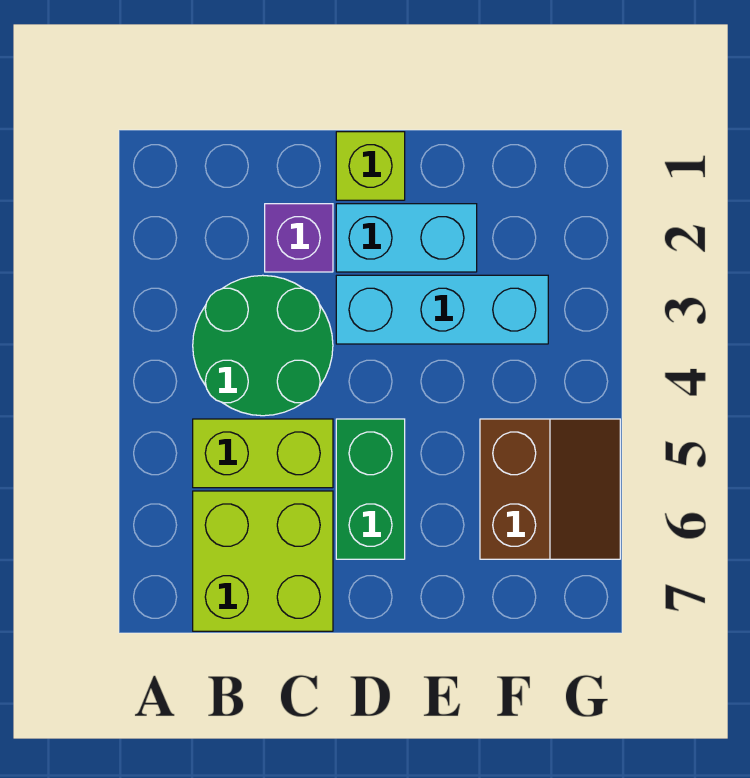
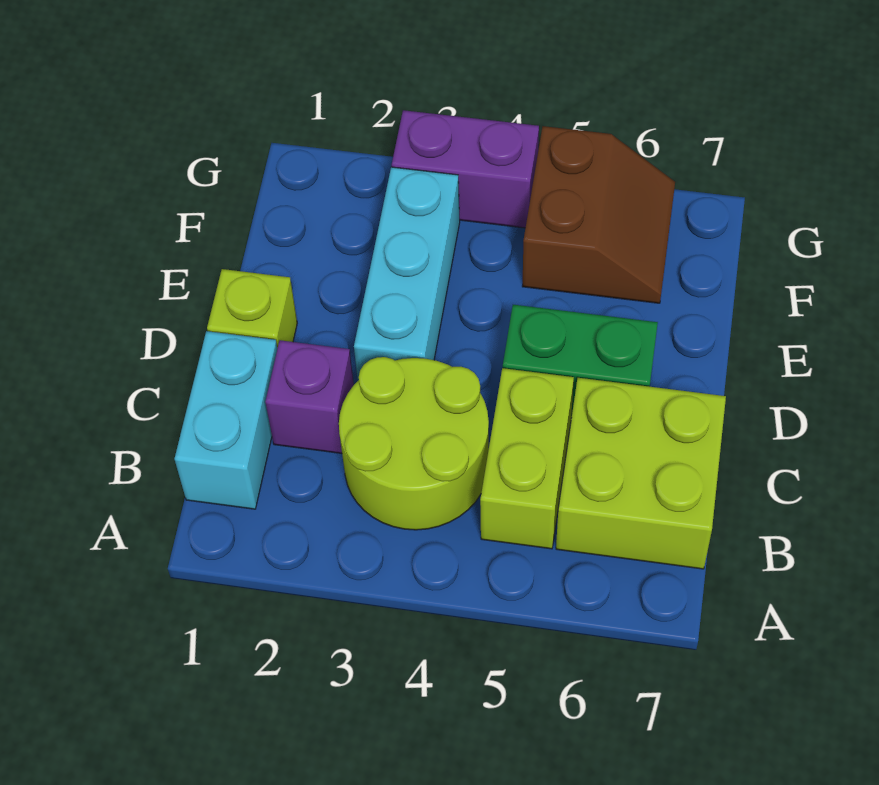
green round brick B3:C4 level 1 -> lime round brick B3:C4 level 1
cyan brick D2:E2 level 1 -> cyan brick B1:C1 level 1
brown slope F5:G6 level 1 top F -> brown slope F5:G6 level 1 top 5
none -> purple brick G3:G4 level 1

